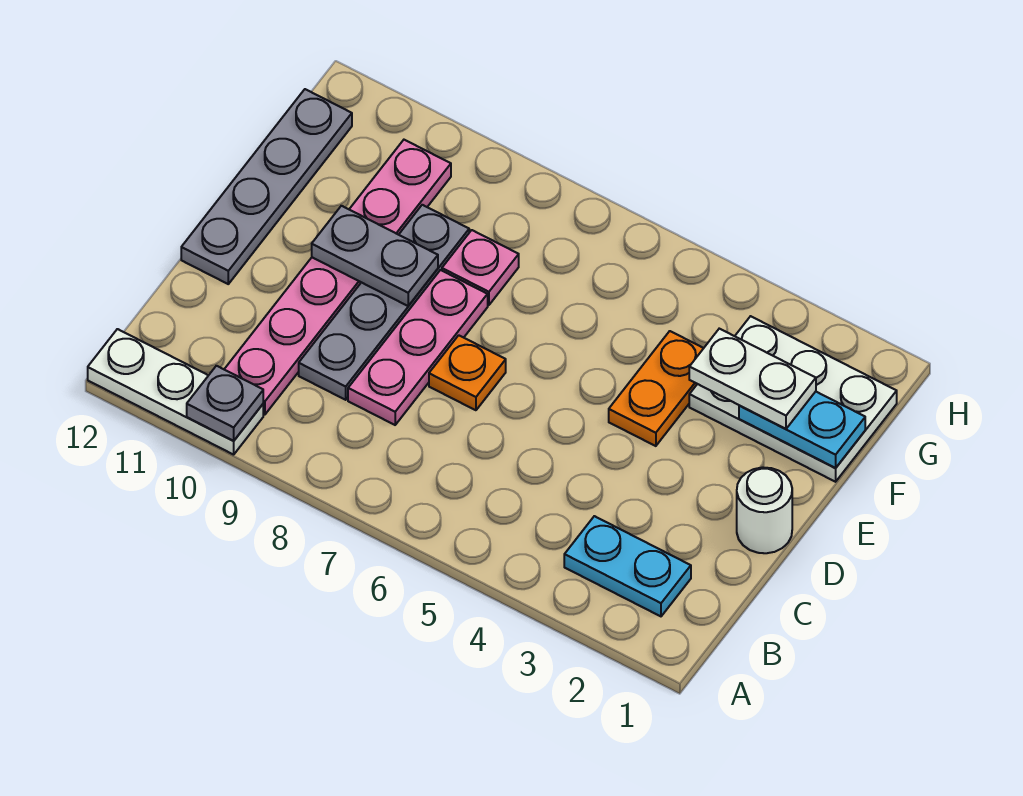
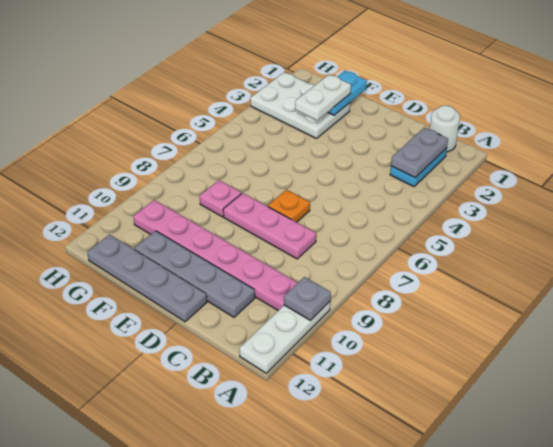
grey plate C9:F9 level 1 -> grey plate C11:F11 level 1
white round brick D1 level 1 -> white round brick B1 level 1
orange plate E4:F4 level 1 -> none
grey plate E9:E10 level 2 -> grey plate B2:B3 level 2
white plate F1:G3 level 1 -> white plate F2:H3 level 1

